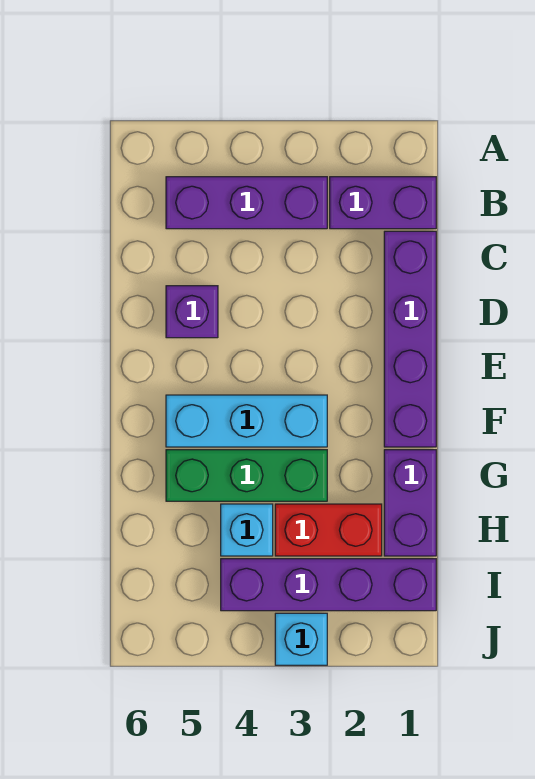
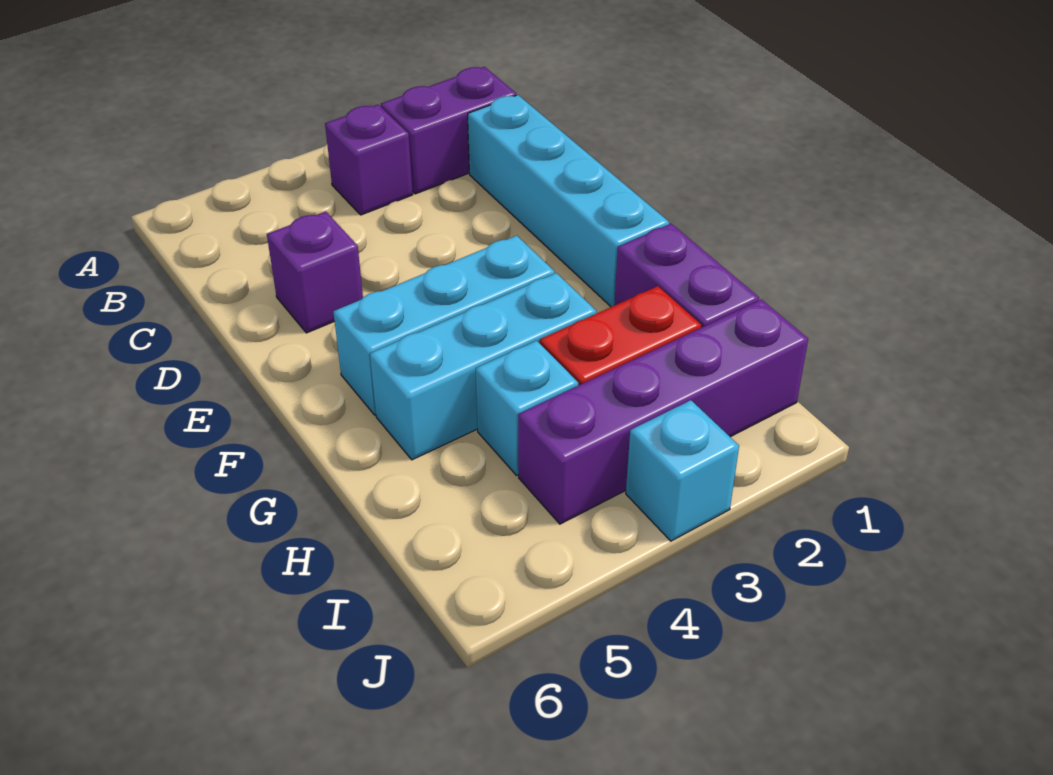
purple brick B3:B5 level 1 -> purple brick B3 level 1
purple brick C1:F1 level 1 -> cyan brick C1:F1 level 1
green brick G3:G5 level 1 -> cyan brick G3:G5 level 1

